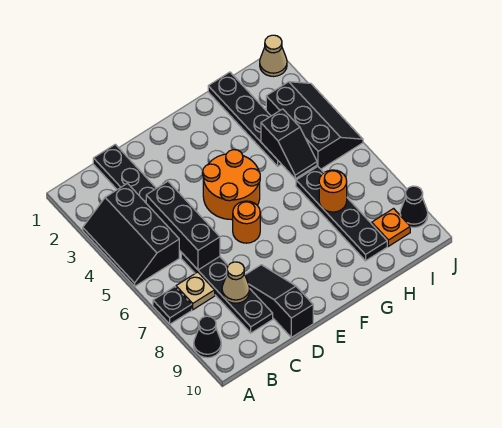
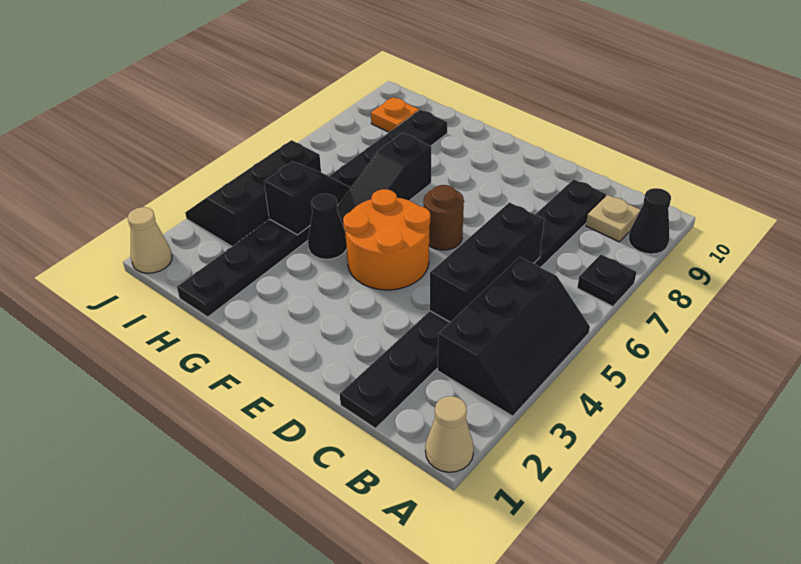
tan plate B7 level 1 -> tan plate B9 level 1
tan cone C8 level 2 -> tan cone A1 level 1
black slope D8:D10 level 1 top 10 -> black slope G5:G7 level 1 top 7
orange round brick E6 level 1 -> brown round brick E6 level 1
orange round brick H7 level 2 -> none
black cone J9 level 1 -> black cone G4 level 1

